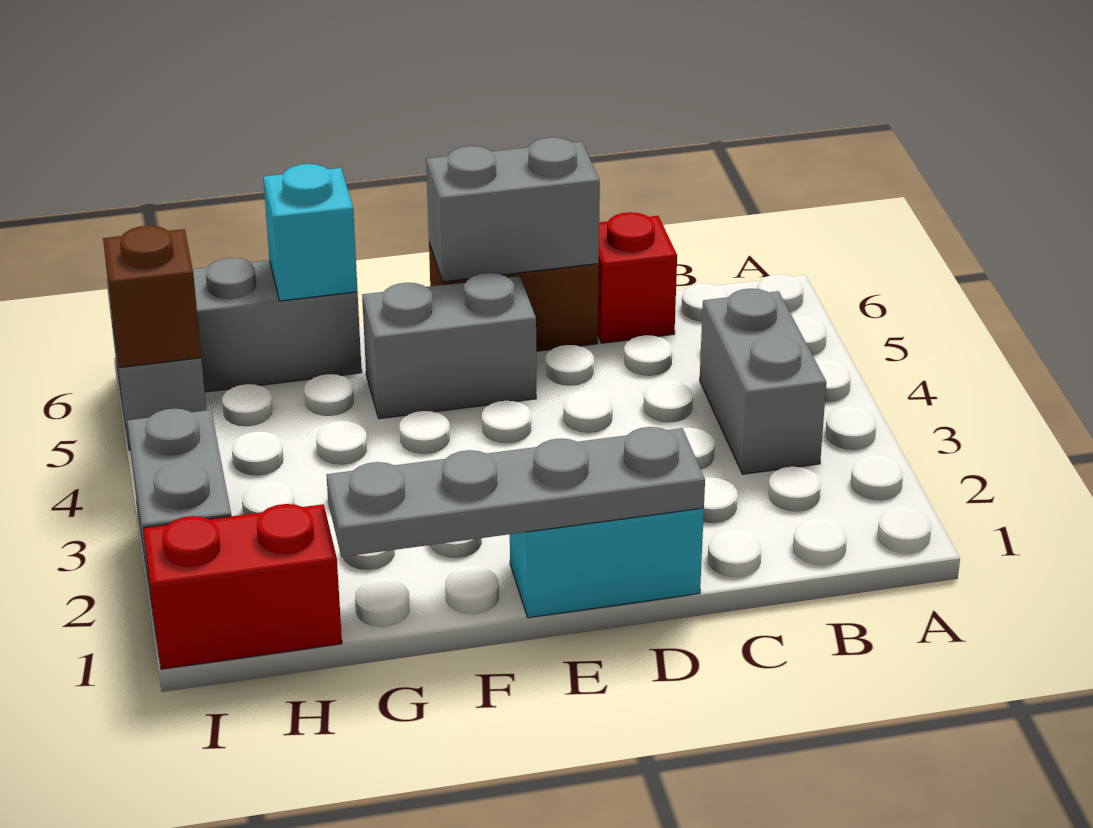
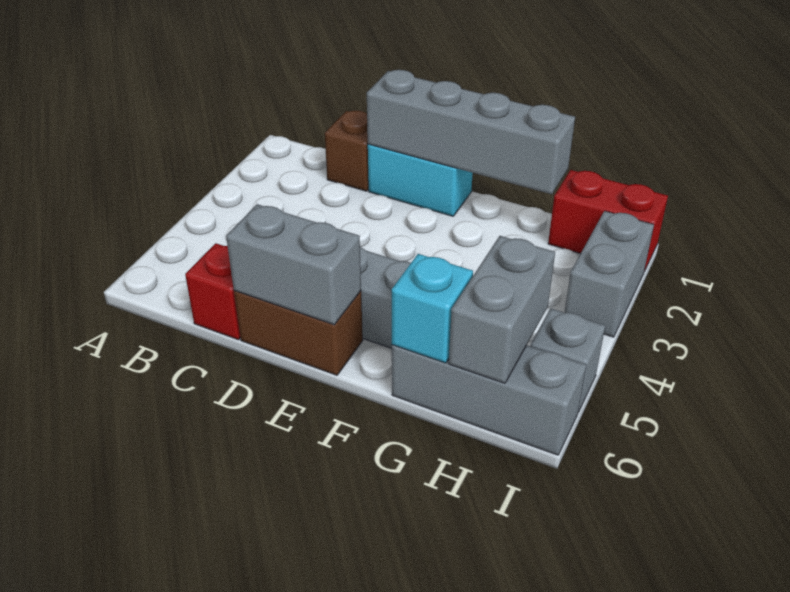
grey brick B3:B4 level 1 -> grey brick H5:H6 level 2
grey plate D1:G1 level 2 -> grey brick D1:G1 level 2
brown brick I5 level 2 -> brown brick C1 level 1

